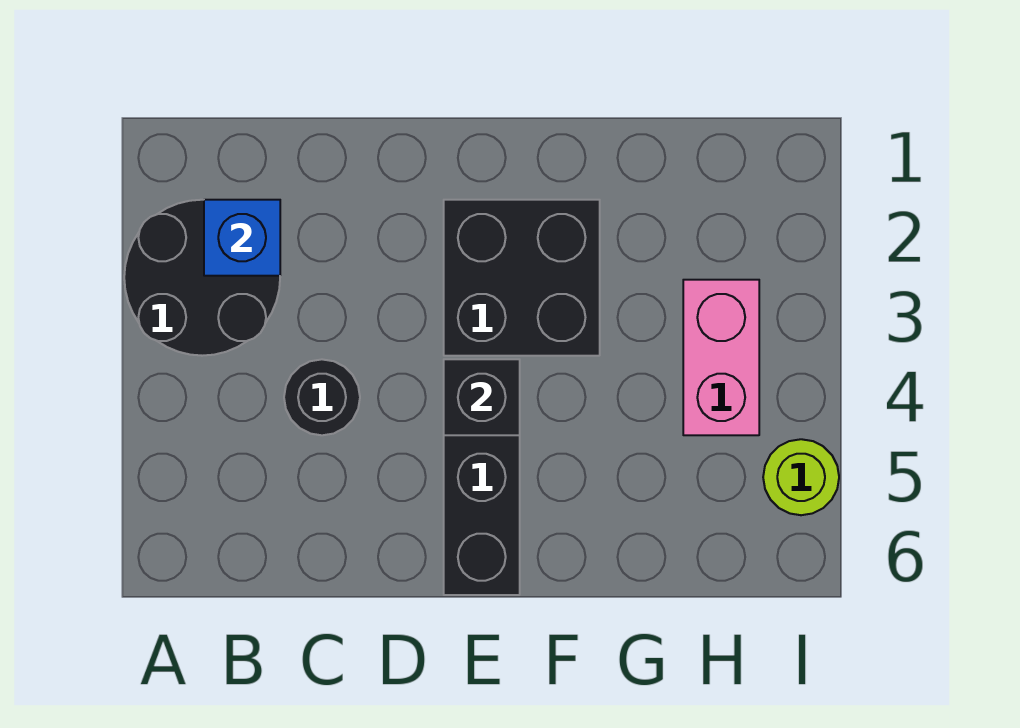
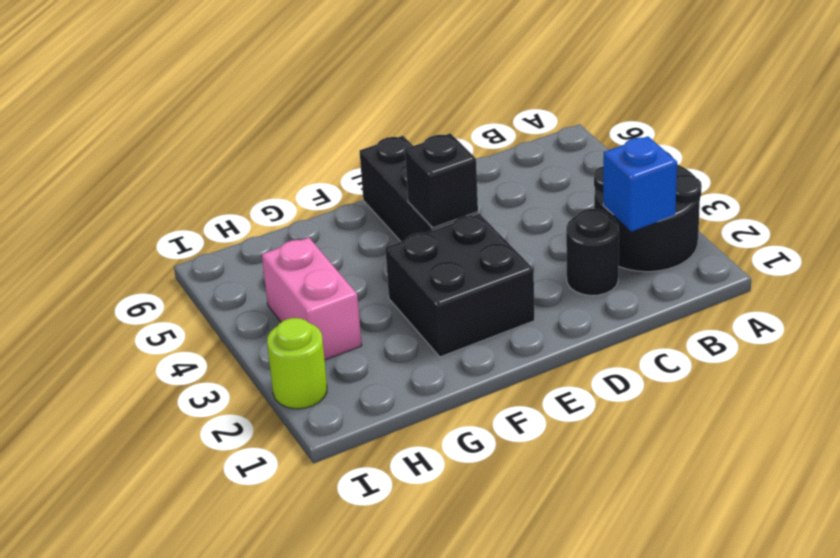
black round brick C4 level 1 -> black round brick C2 level 1
lime round brick I5 level 1 -> lime round brick I2 level 1

